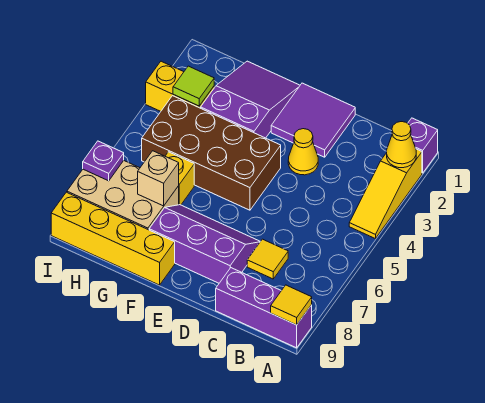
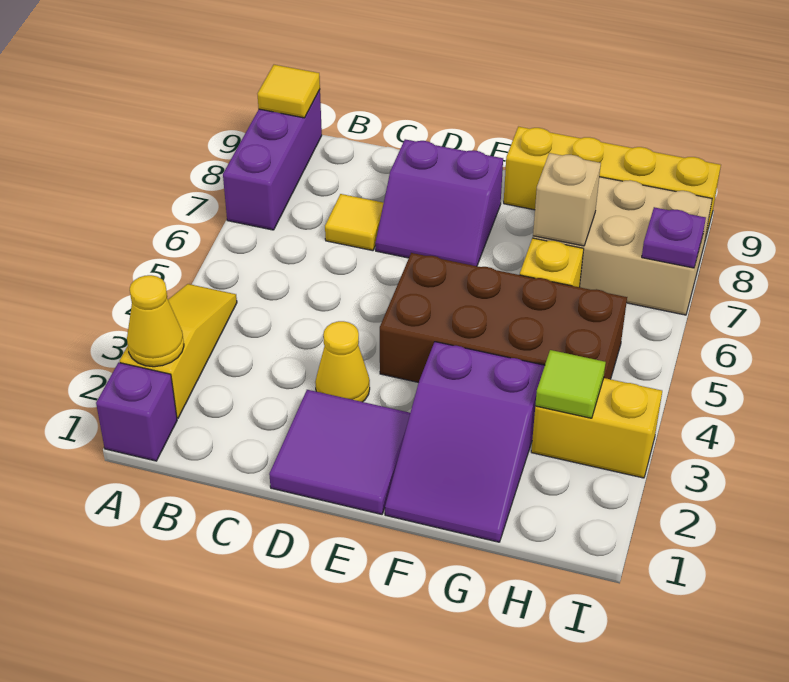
purple brick A9:C9 level 1 -> purple brick A7:A9 level 1
purple slope D7:F8 level 1 top 8 -> purple slope D7:E8 level 1 top 8

